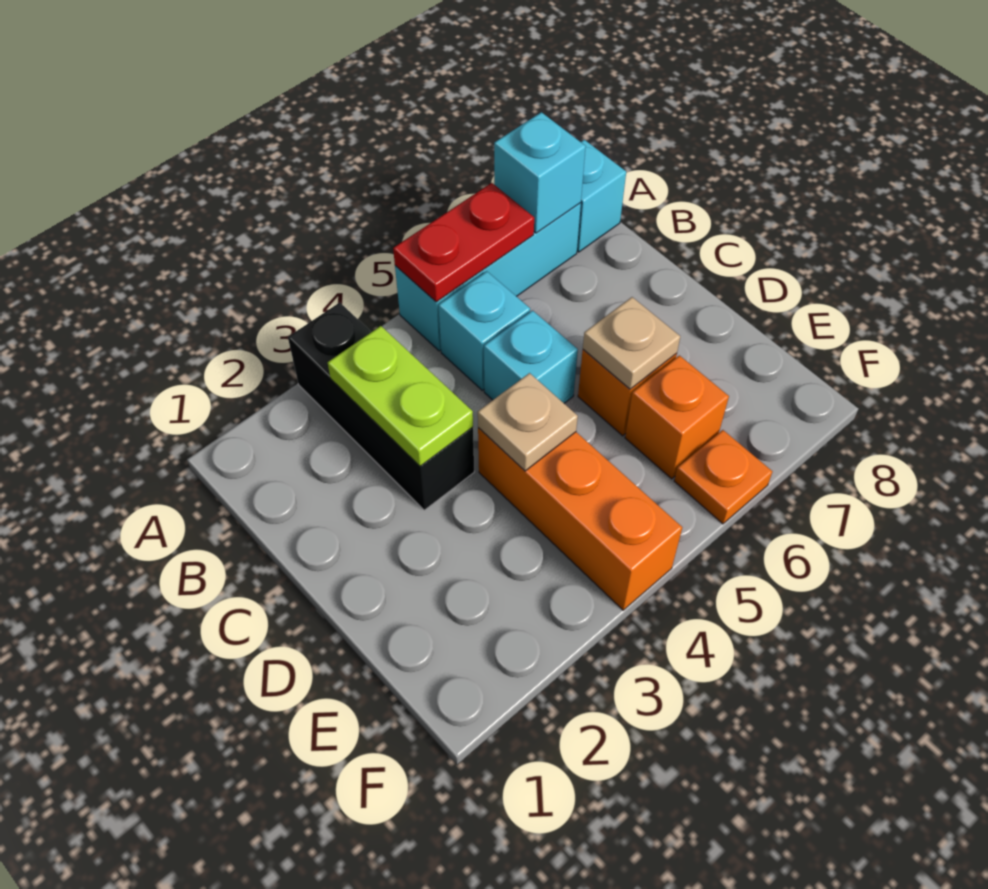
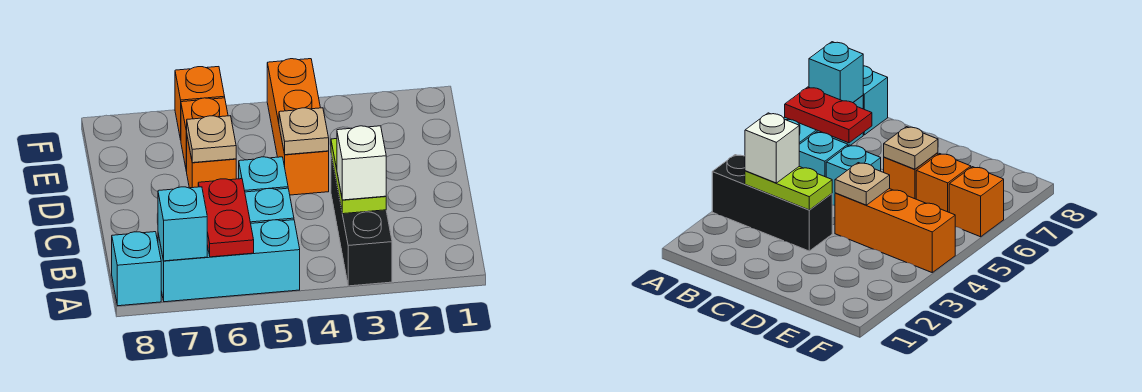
red plate A5:A6 level 2 -> red plate A6:B6 level 2
none -> white brick B3 level 3
orange plate F6 level 1 -> orange brick F6 level 1

